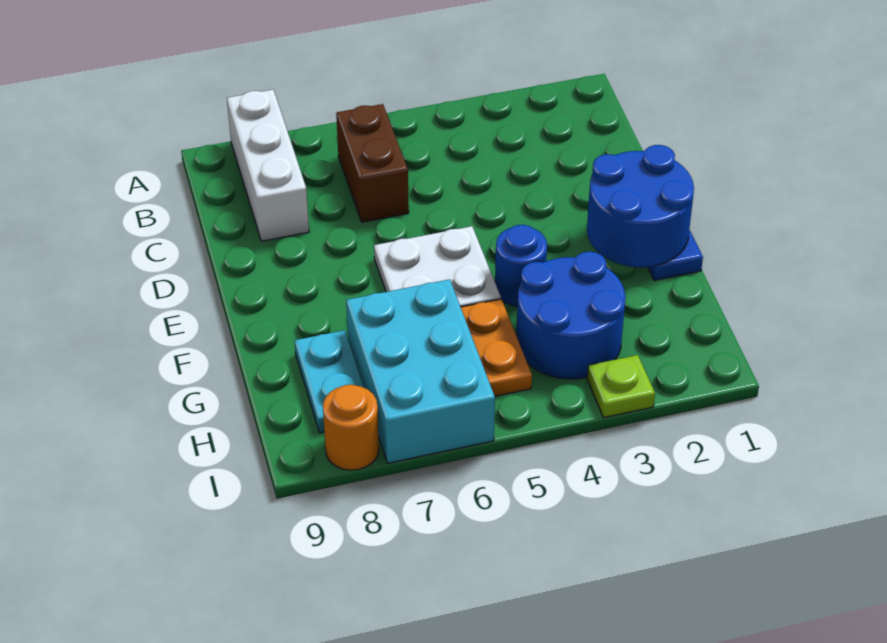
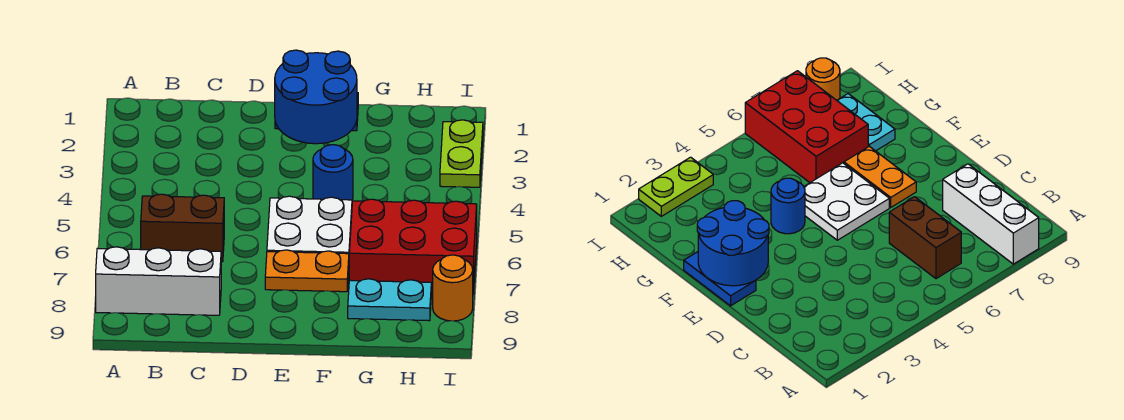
blue round brick G3:H4 level 1 -> none
orange plate G5:H5 level 1 -> orange plate E7:F7 level 1
cyan brick G6:I7 level 1 -> red brick G6:I7 level 1
lime plate I3 level 1 -> lime plate I2:I3 level 1

